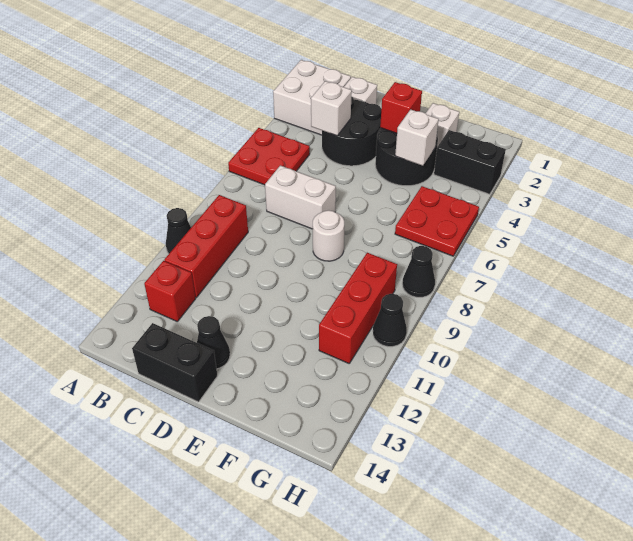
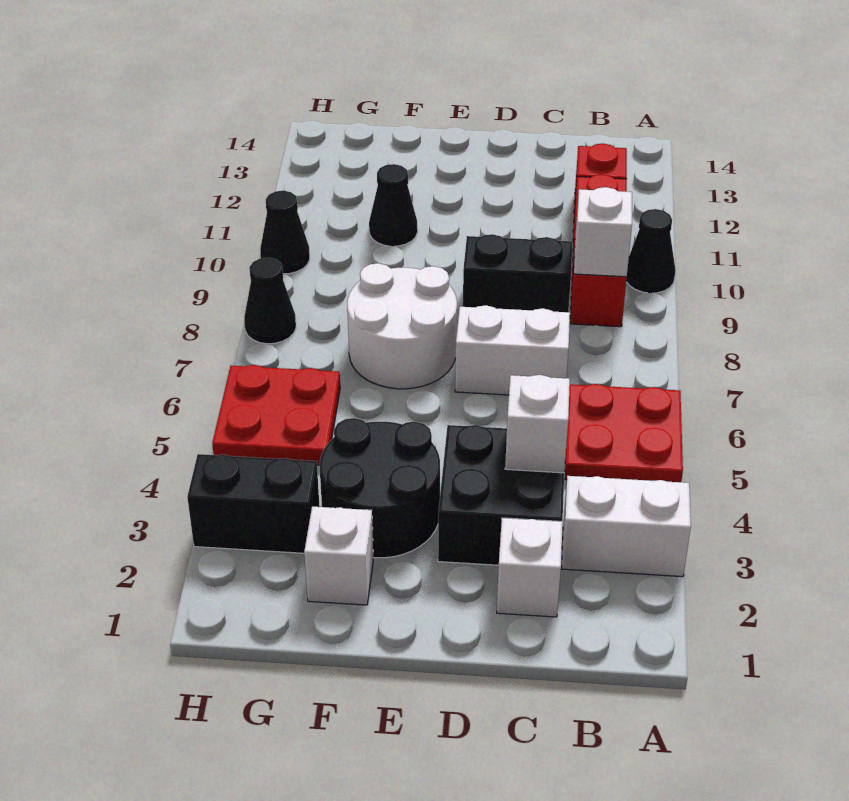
white brick A2:B3 level 1 -> white brick A3:B3 level 1
black round brick C3:D4 level 1 -> black brick C3:D4 level 1
black brick C14:D14 level 1 -> black brick C9:D9 level 1
black cone D13 level 1 -> black cone F11 level 1
red brick E3 level 2 -> none
white round brick E8 level 1 -> white round brick E7:F8 level 1
white brick F4 level 2 -> white brick B9 level 2
red brick G9:G11 level 1 -> none

